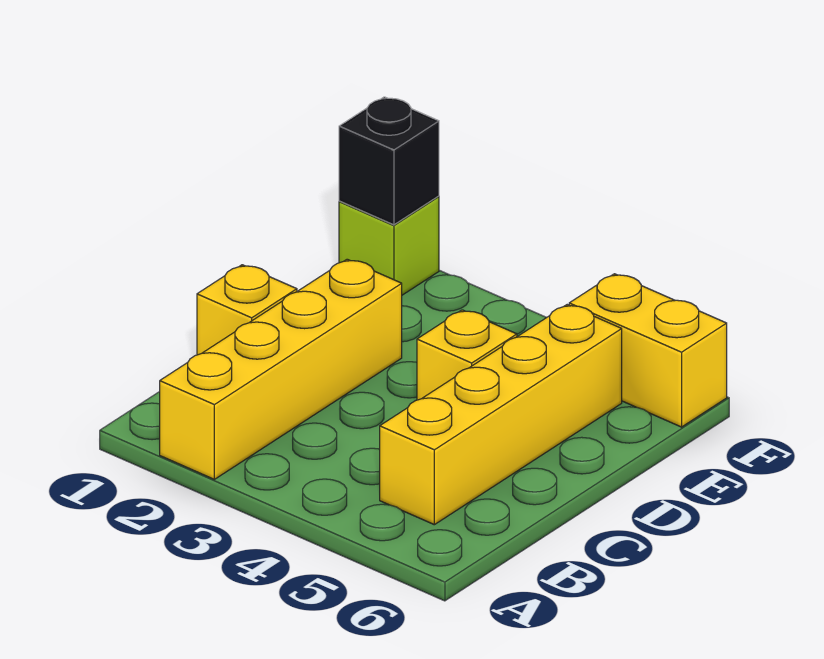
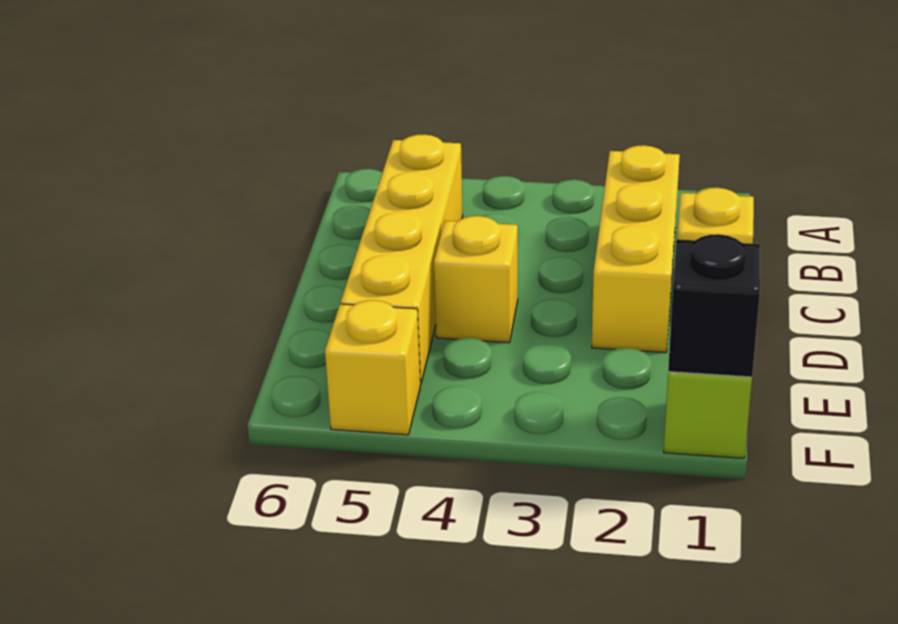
yellow brick A2:D2 level 1 -> yellow brick B2:D2 level 1
yellow brick F5:F6 level 1 -> yellow brick F5 level 1

